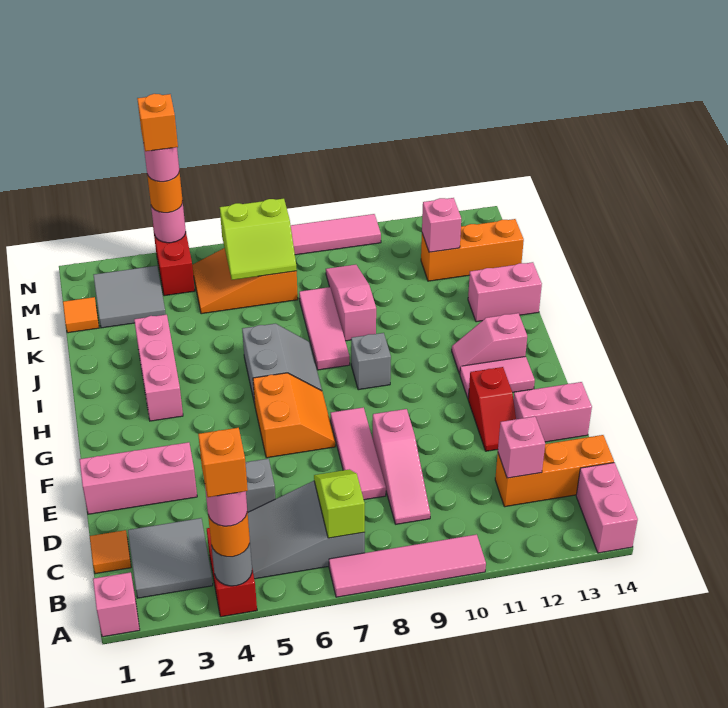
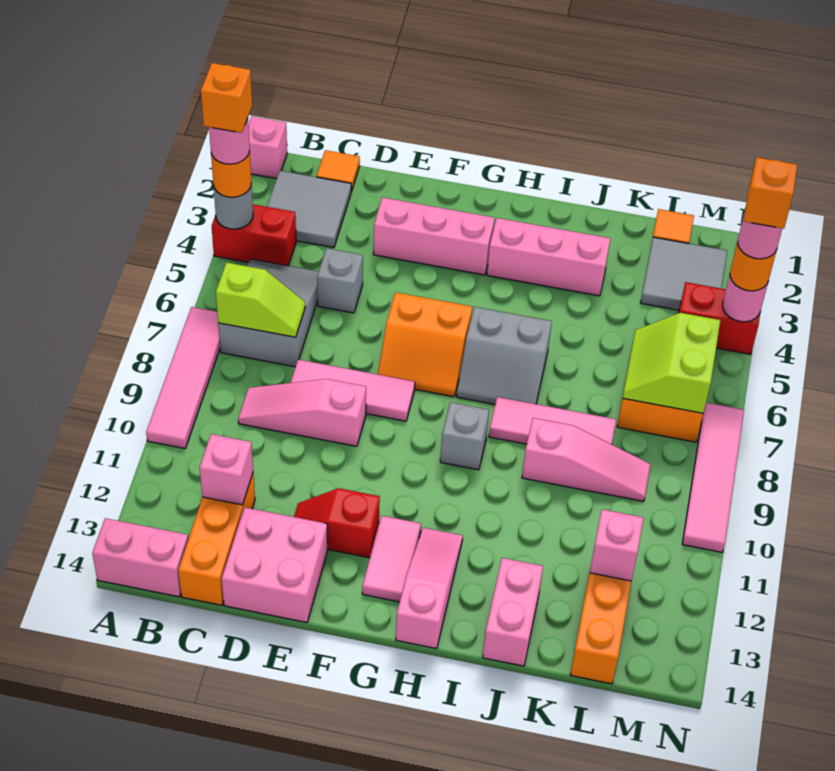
pink brick E1:E3 level 1 -> pink brick E3:G3 level 1
pink brick E13:E14 level 1 -> pink brick D13:E14 level 1
pink slope H12:H13 level 1 top 13 -> pink slope H12:H14 level 1 top 14

